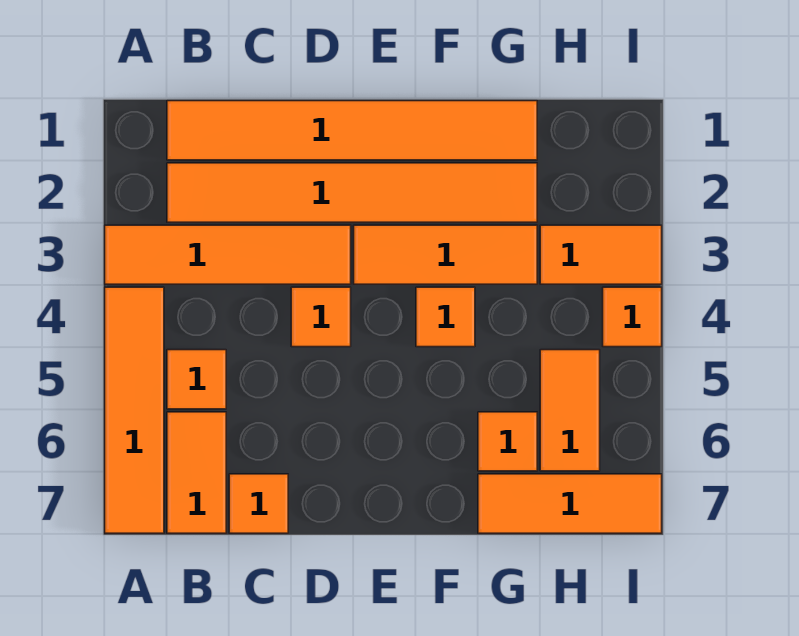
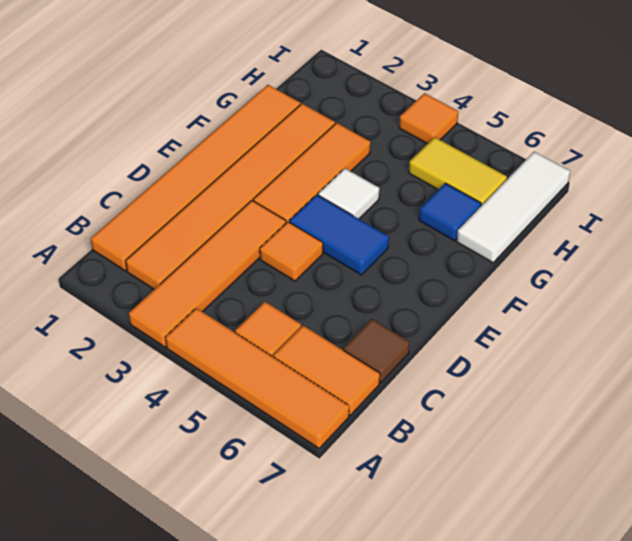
orange tile C7 level 1 -> brown tile C7 level 1
none -> blue tile E4:E5 level 1
orange tile F4 level 1 -> white tile F4 level 1
orange tile G6 level 1 -> blue tile G6 level 1
orange tile G7:I7 level 1 -> white tile G7:I7 level 1
orange tile H3:I3 level 1 -> none
orange tile H5:H6 level 1 -> yellow tile H5:H6 level 1

